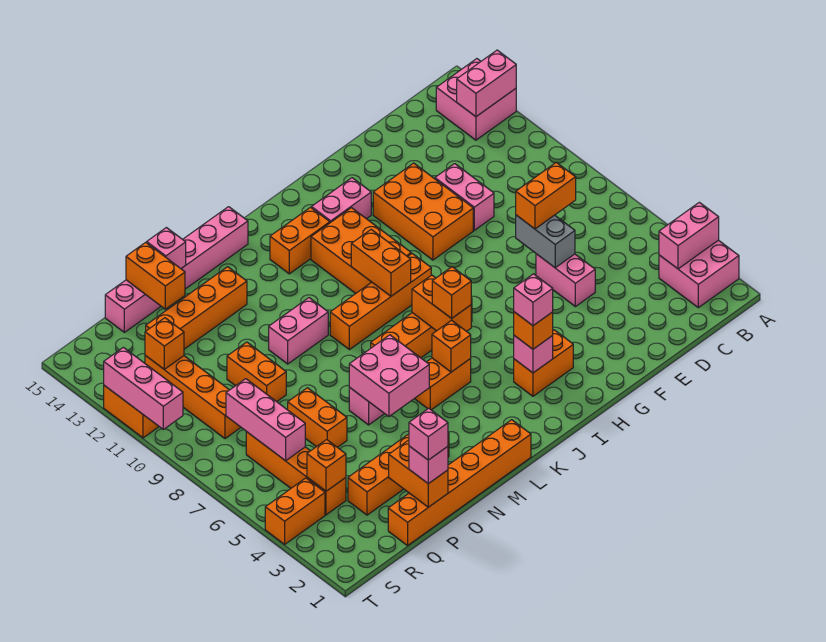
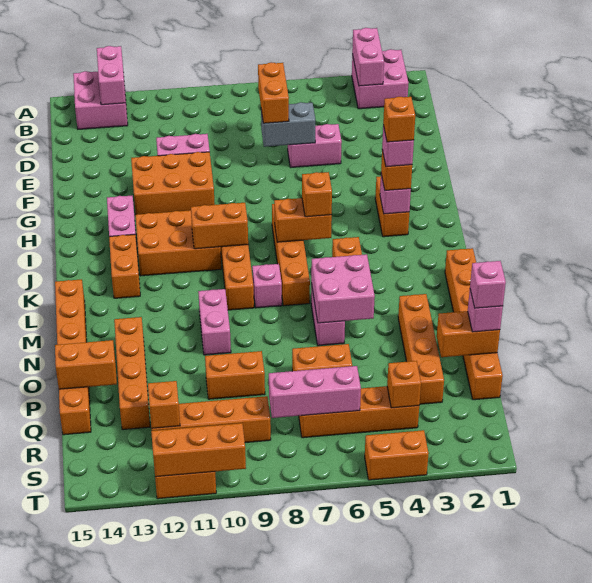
orange brick K5 level 2 -> orange brick I3 level 5
pink brick L15:Q15 level 1 -> orange brick L15:Q15 level 1
pink brick O15 level 2 -> pink brick L8 level 1
orange brick S4:T4 level 1 -> orange brick T4:T5 level 1
pink brick T10:T12 level 2 -> orange brick T10:T12 level 2

